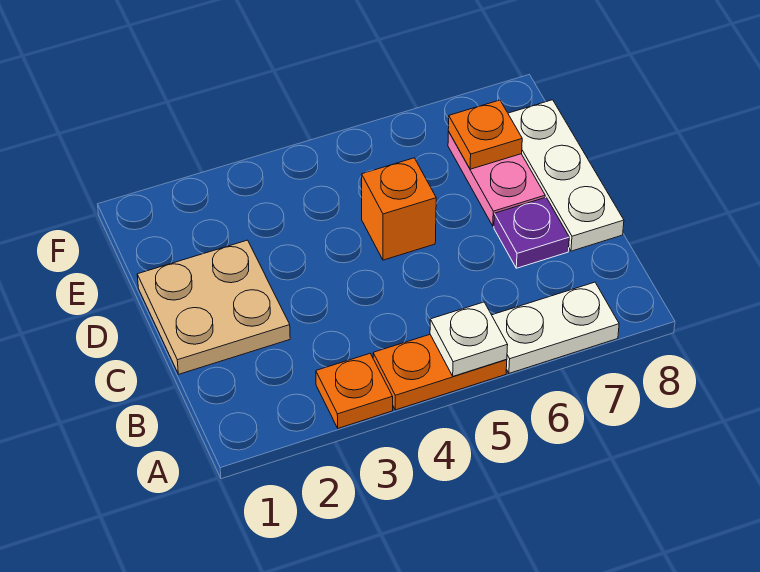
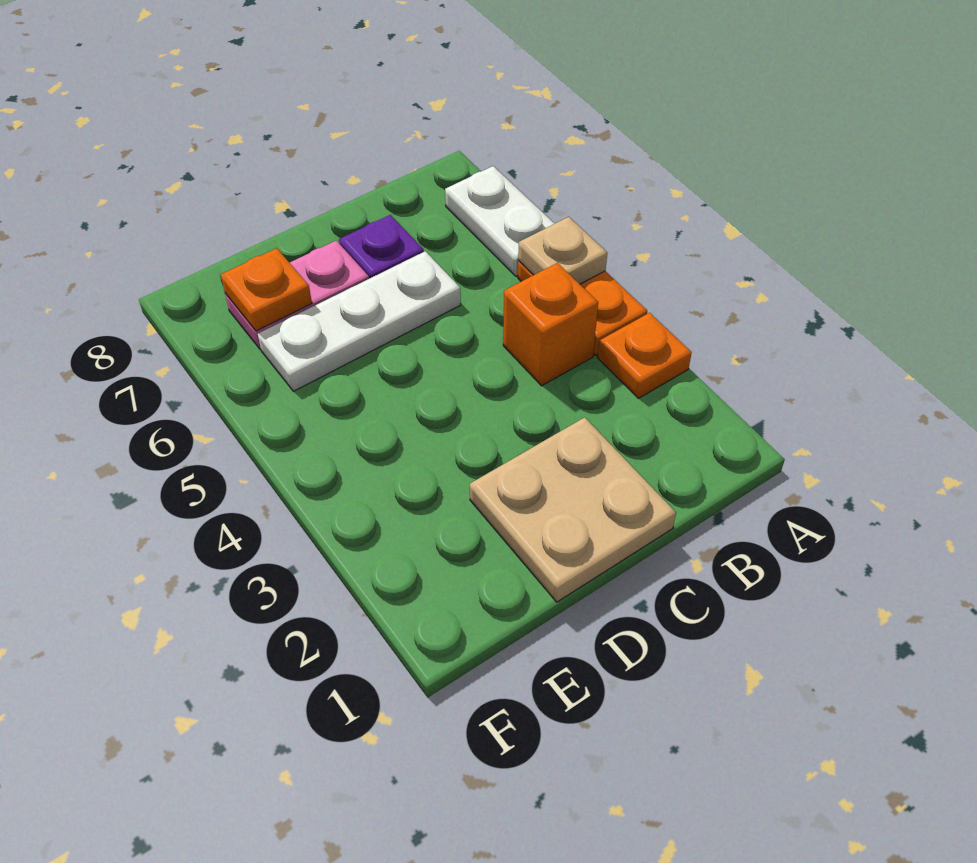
white plate A5 level 2 -> tan plate A5 level 2
white plate C8:E8 level 1 -> white plate C6:E6 level 1
orange brick D5 level 1 -> orange brick B4 level 1

